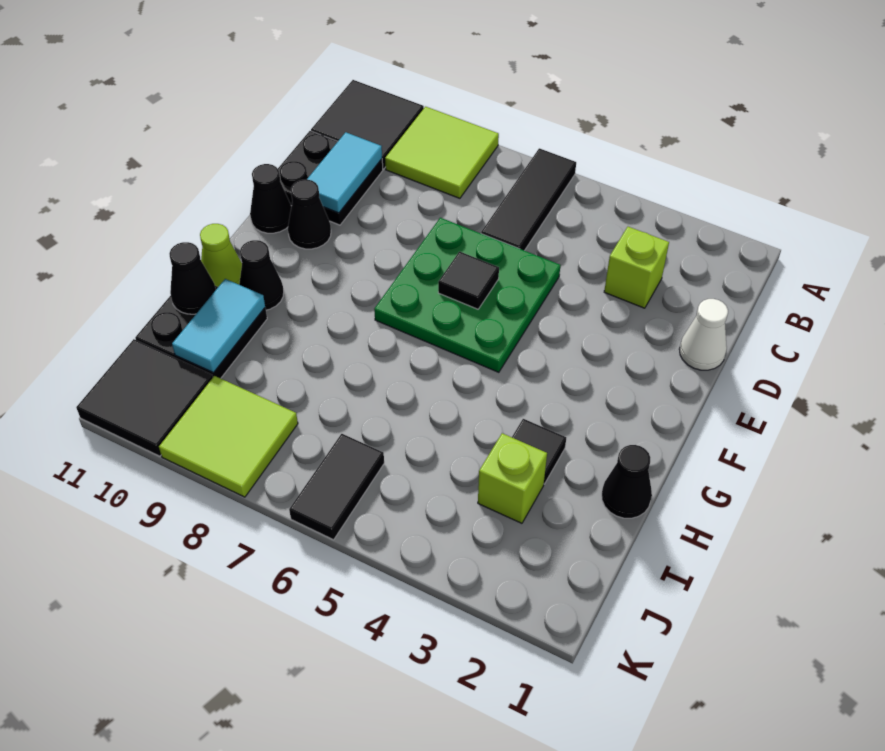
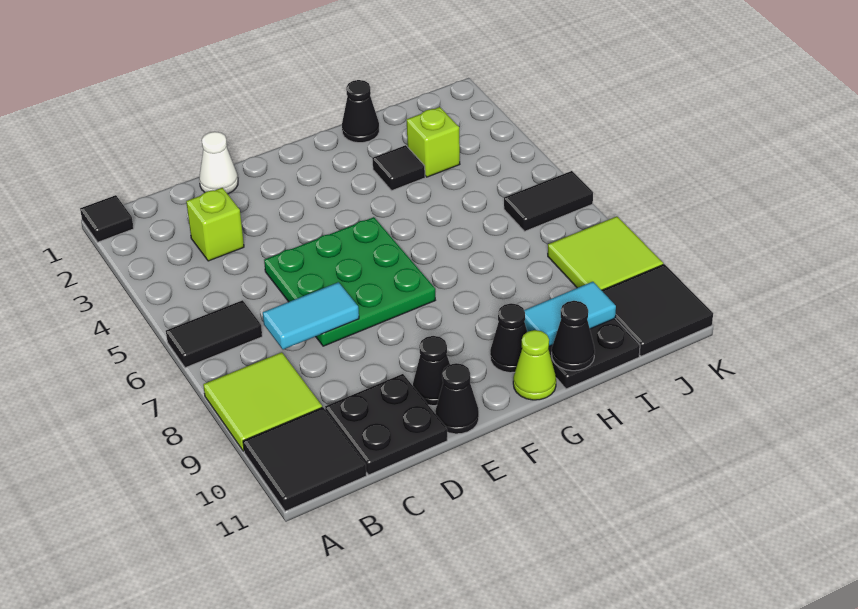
black tile A6:C6 level 1 -> black tile A6:B6 level 1
cyan tile C10:D10 level 2 -> cyan tile C7:D7 level 2
black tile E6 level 2 -> black tile A1 level 1

